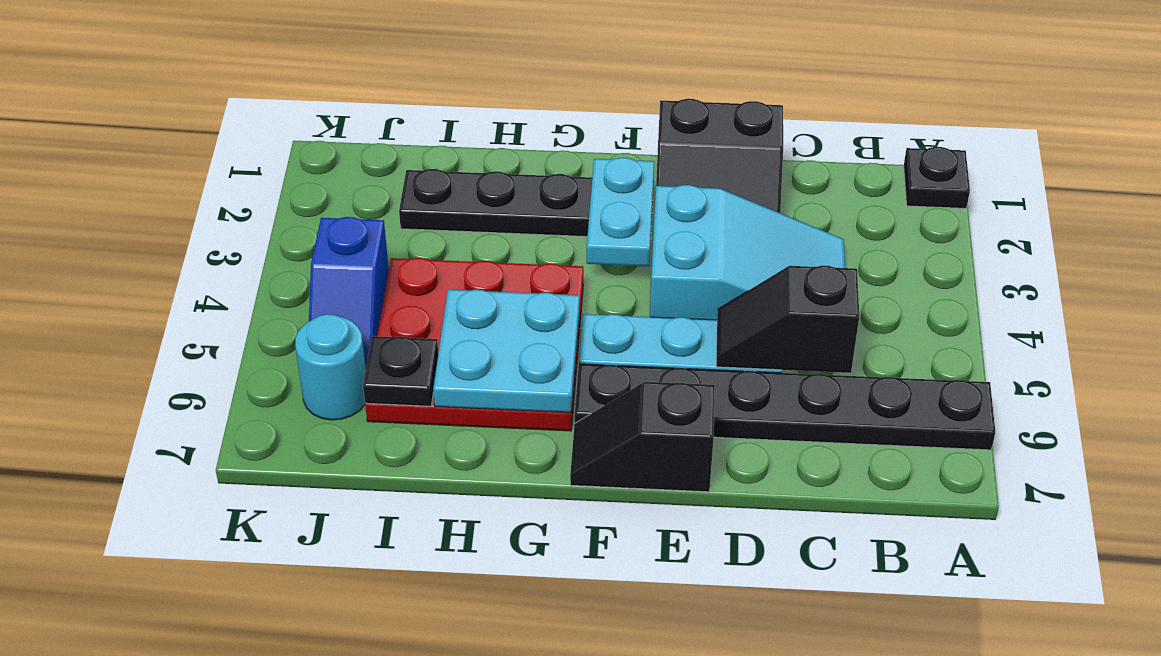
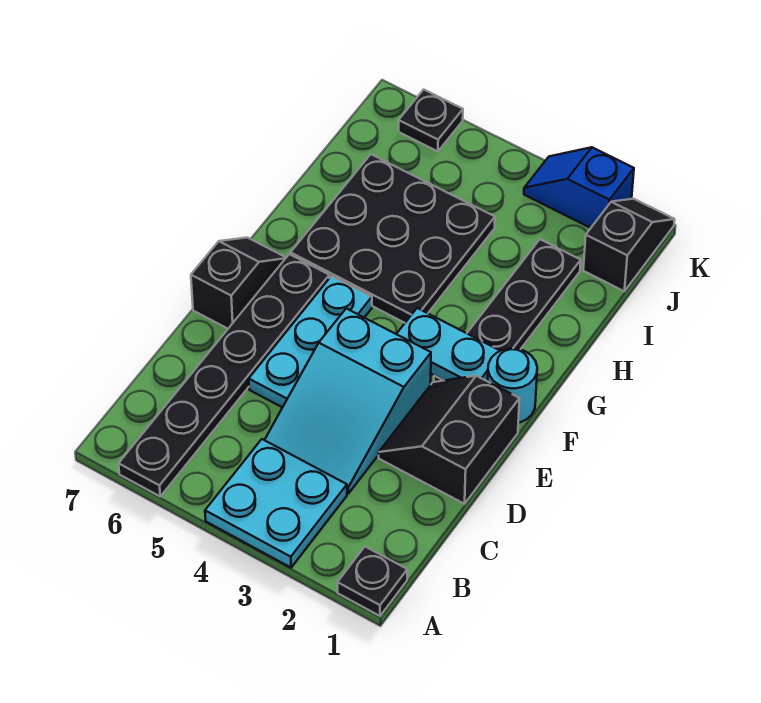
black slope C5:D5 level 2 top C -> black slope J1:K1 level 1 top J
red plate G4:I6 level 1 -> black plate G4:I6 level 1
cyan plate G5:H6 level 2 -> cyan plate A3:B4 level 1
black plate I6 level 2 -> black plate K6 level 1
blue slope J4:J5 level 1 top 4 -> blue slope K2:K3 level 1 top 2
cyan round brick J6 level 1 -> cyan round brick F1 level 1

